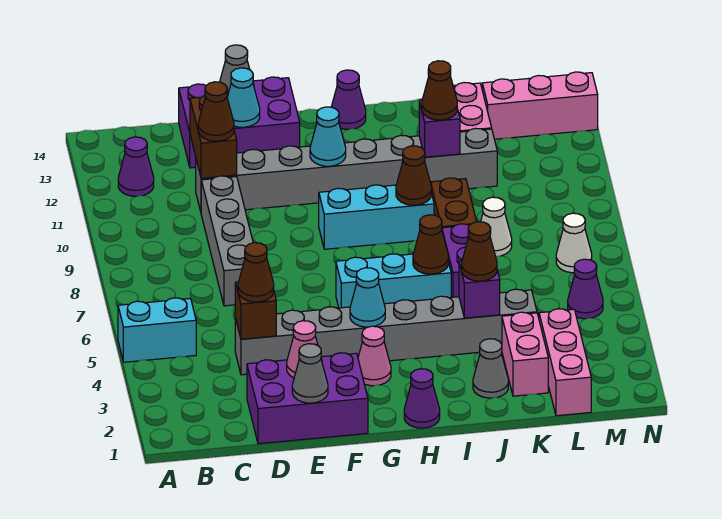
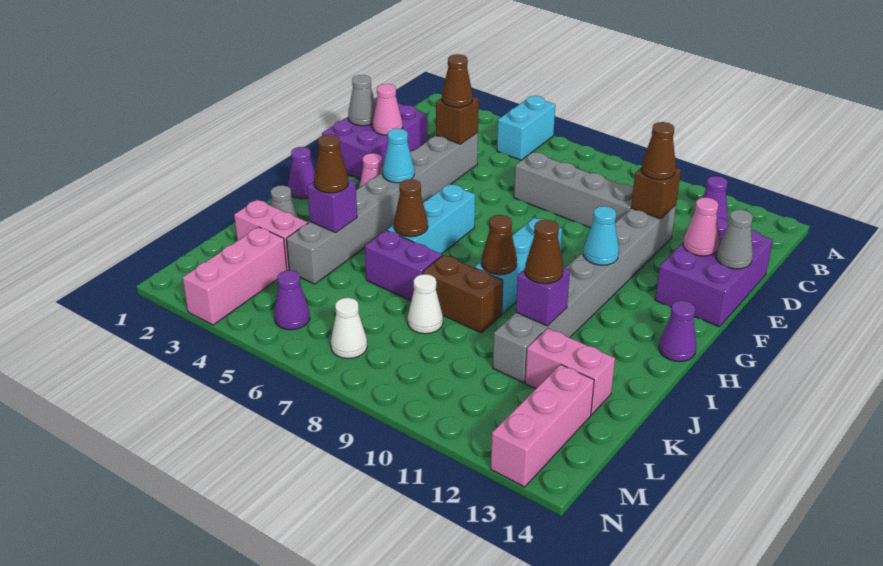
brown brick D11:D12 level 2 -> brown brick D11 level 2
cyan cone E13 level 2 -> pink cone E13 level 2
pink brick L1:L3 level 1 -> pink brick L3:N3 level 1

